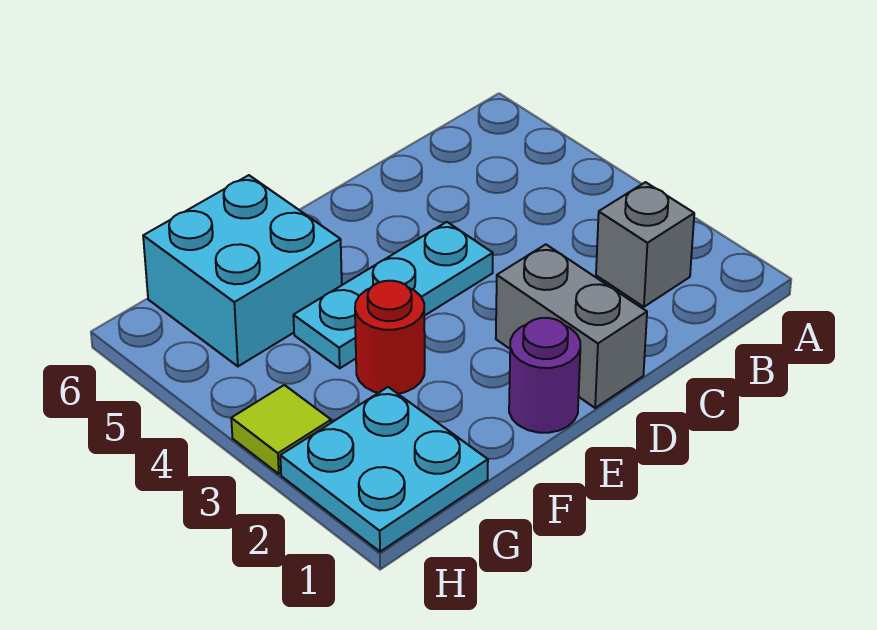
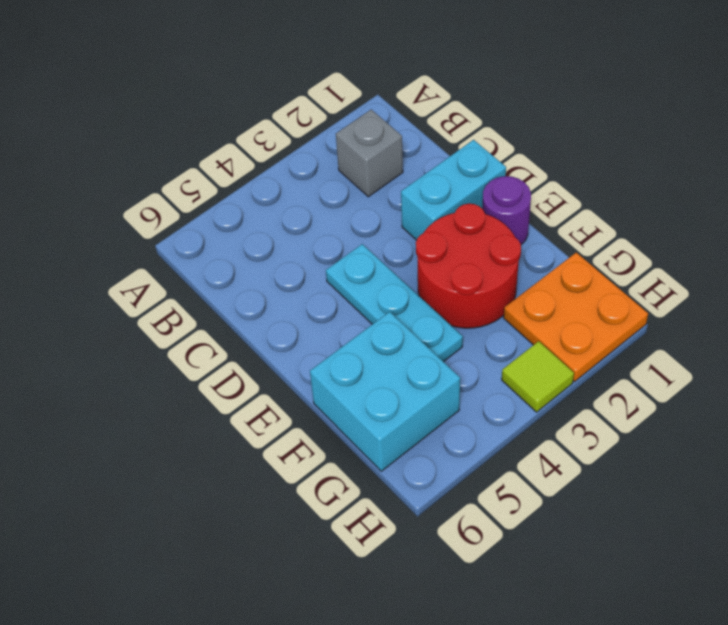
grey brick D1:D2 level 1 -> cyan brick D1:D2 level 1
red round brick F3 level 1 -> red round brick E2:F3 level 1
cyan plate G1:H2 level 1 -> orange plate G1:H2 level 1

